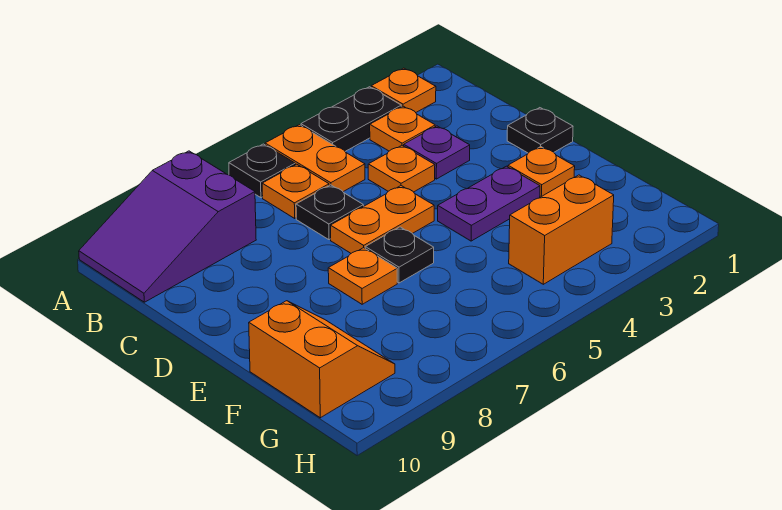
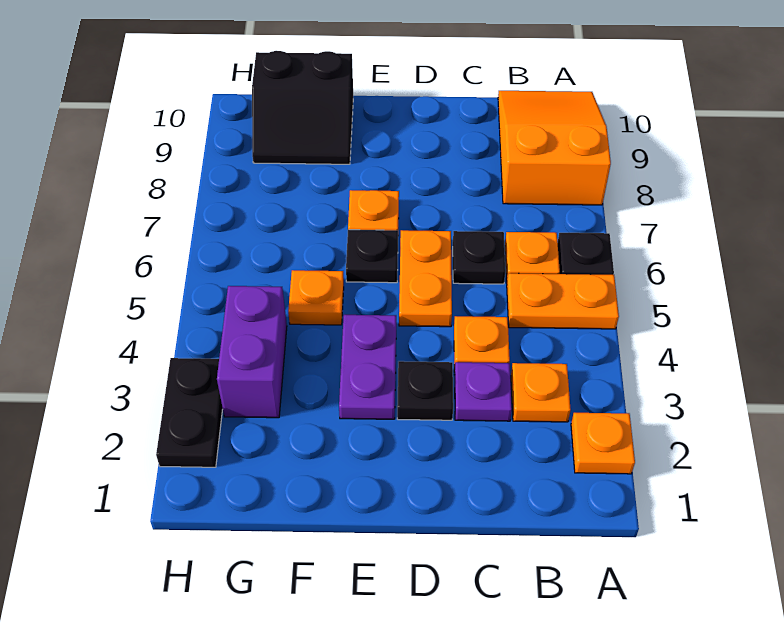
black plate A3:A4 level 1 -> black plate H2:H3 level 1
purple slope A8:B10 level 1 top 8 -> orange slope A8:B10 level 1 top 8
black plate D1 level 1 -> black plate D3 level 1
orange plate E2 level 1 -> orange plate F5 level 1
orange slope F9:G10 level 1 top 10 -> black slope F9:G10 level 1 top 10
orange brick G3:G4 level 1 -> purple brick G3:G4 level 1

